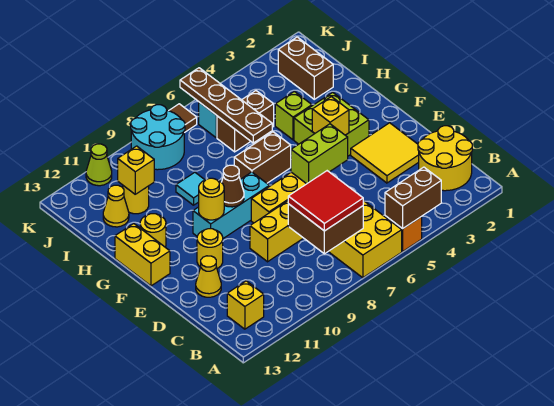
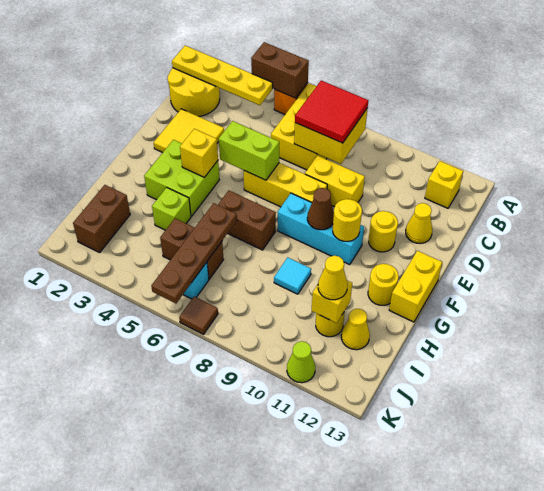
none -> yellow plate B1:B4 level 2
brown brick B7:C8 level 2 -> yellow brick B7:C8 level 2
none -> yellow cone I11 level 3
cyan round brick J8:K9 level 1 -> none

